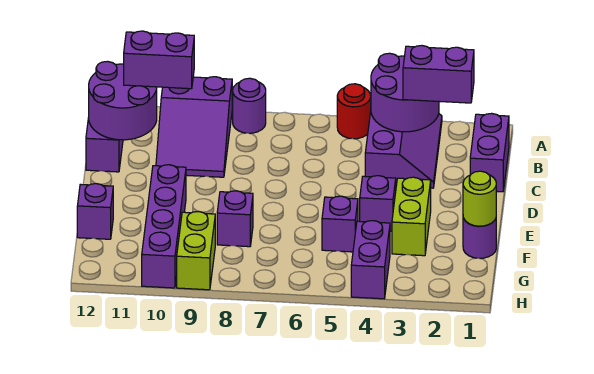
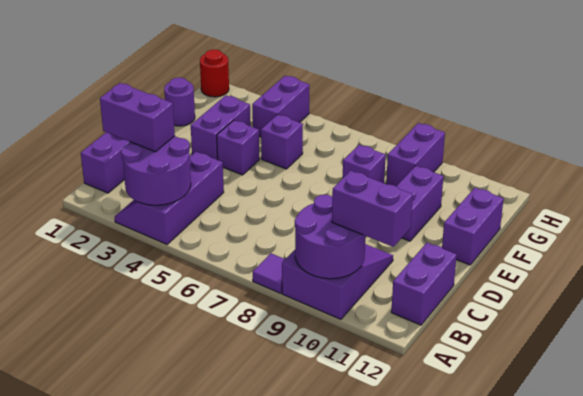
red round brick A5 level 1 -> red round brick H1 level 1
purple round brick A8 level 1 -> purple tile A8 level 1
purple round brick B11:C12 level 2 -> purple round brick A9:B10 level 2
lime brick E3:F3 level 1 -> purple brick E3:F3 level 1
purple brick E10:H10 level 1 -> purple brick E10:F10 level 1
lime round brick F1 level 2 -> none
purple brick F12 level 1 -> purple brick E12:F12 level 1
lime brick G9:H9 level 1 -> purple brick G9:H9 level 1

